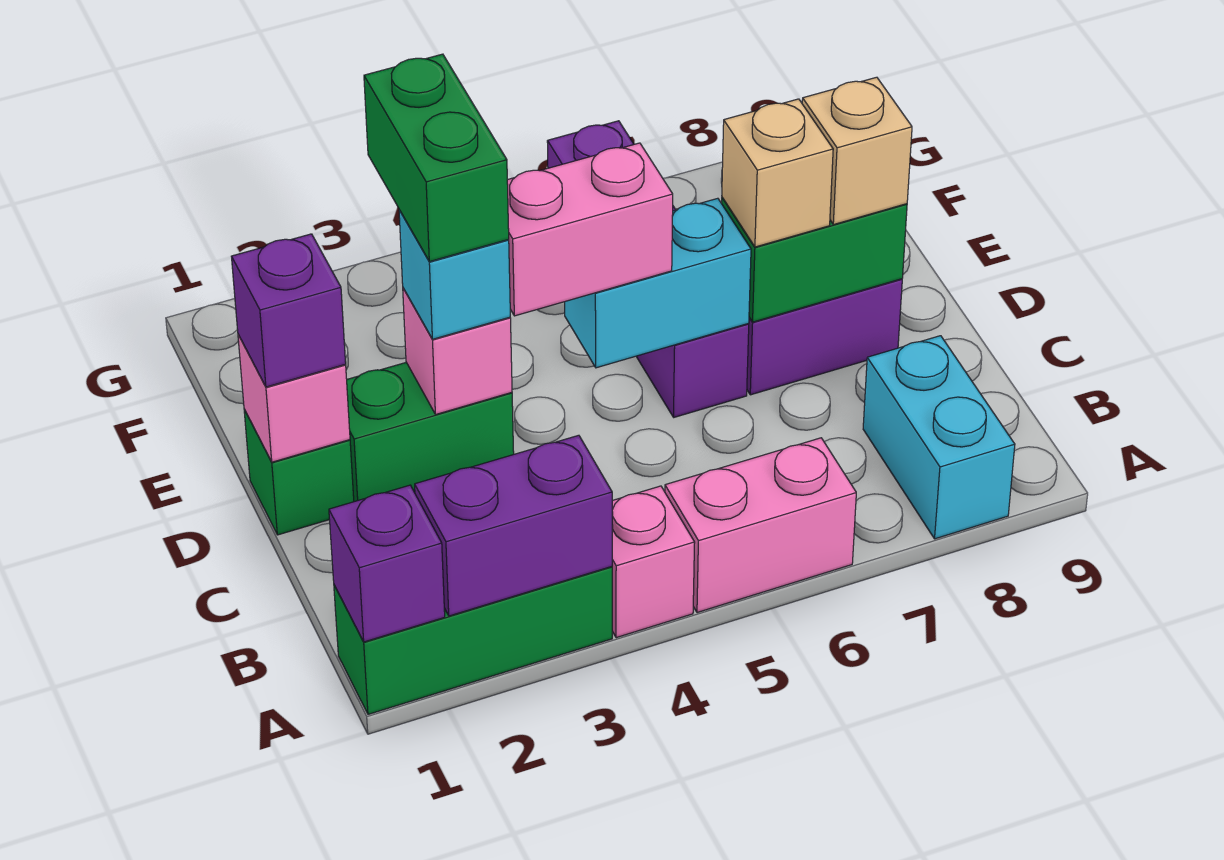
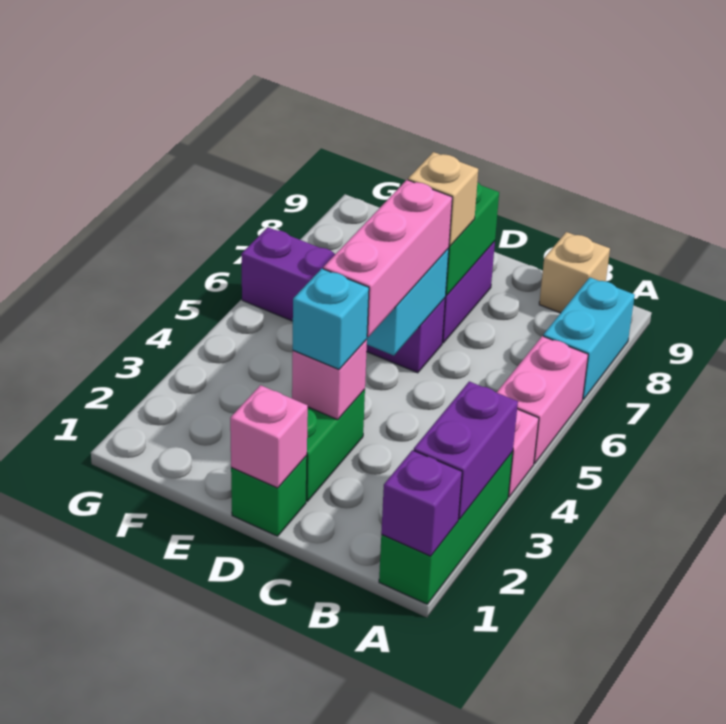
cyan brick A8:B8 level 1 -> cyan brick A7:A8 level 1
purple brick D1 level 3 -> none
green brick D3:E3 level 4 -> none
pink brick D4:D5 level 3 -> pink brick D4:D6 level 3
tan brick D8 level 3 -> tan brick B9 level 1

